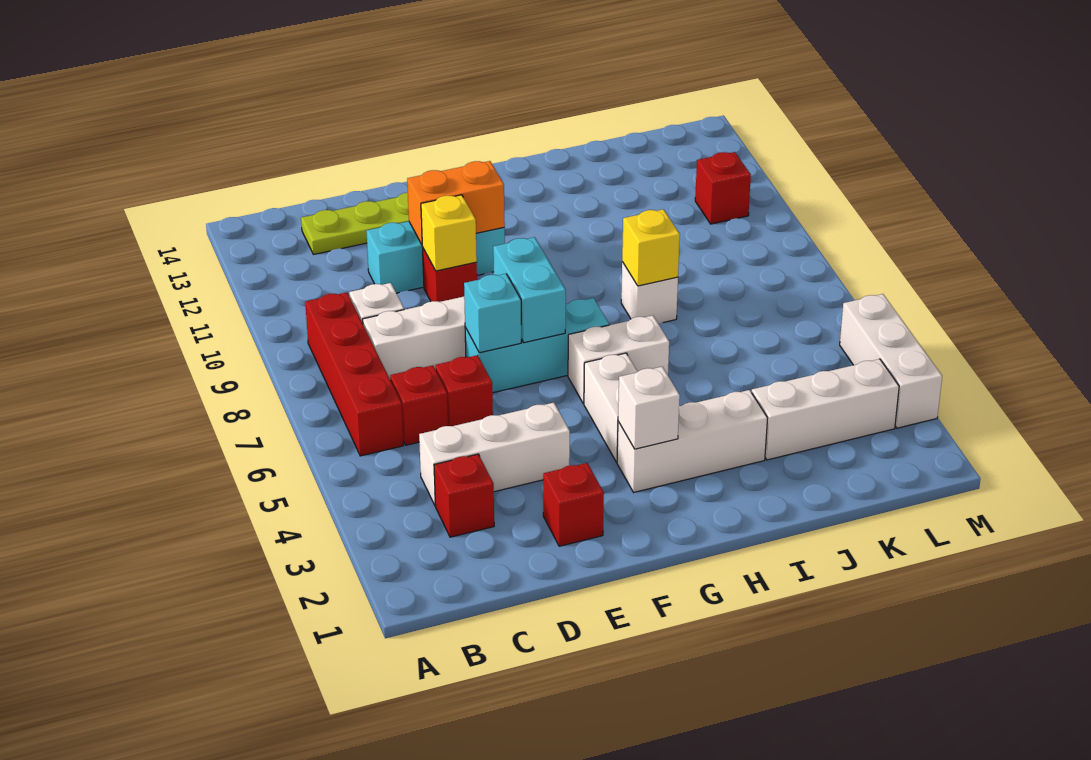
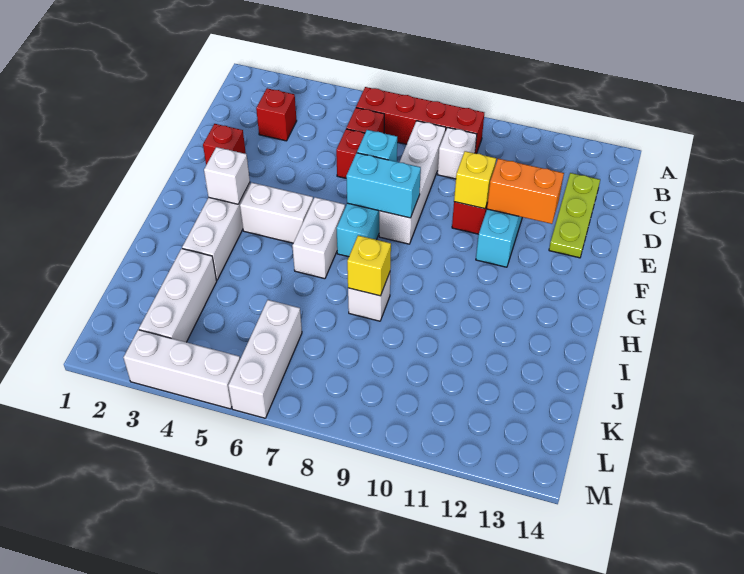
white brick C4:E4 level 1 -> white brick K6:M6 level 1
orange brick E11:F11 level 2 -> orange brick E11:E12 level 2
red brick L11 level 1 -> none

